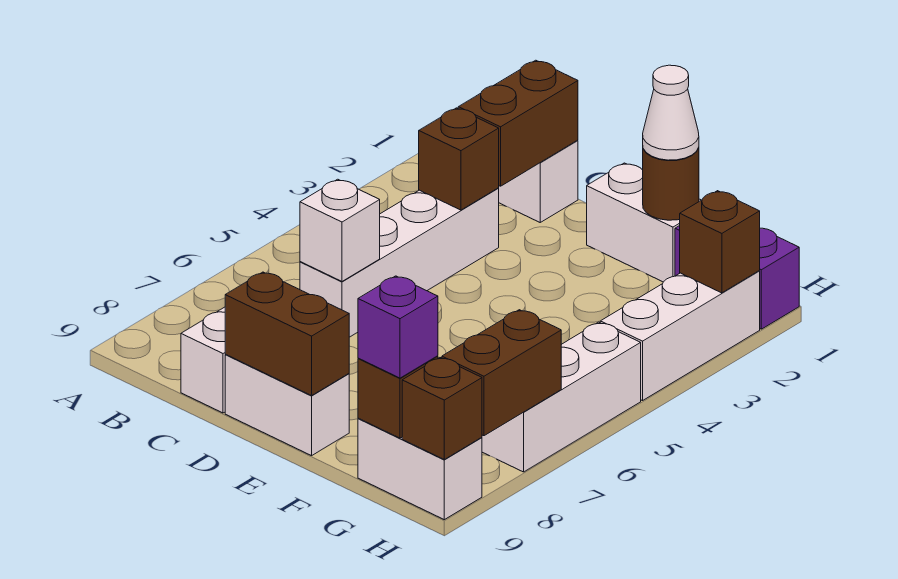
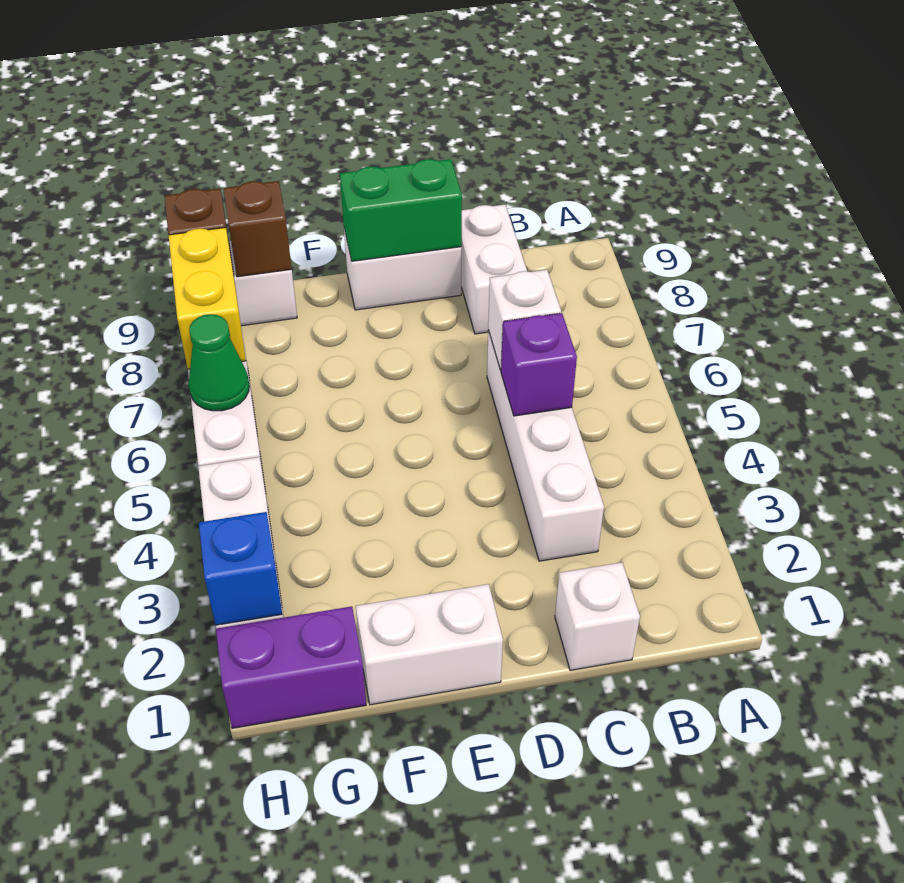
brown brick C1:C2 level 2 -> none
brown brick C3 level 2 -> none
brown brick D9:E9 level 2 -> green brick D9:E9 level 2
brown round brick F1 level 2 -> none
white cone F1 level 3 -> none
purple brick G9 level 3 -> purple brick C5 level 2
brown brick H2 level 2 -> blue brick H2 level 2
none -> green cone H6 level 2
brown brick H7:H8 level 2 -> yellow brick H7:H8 level 2

